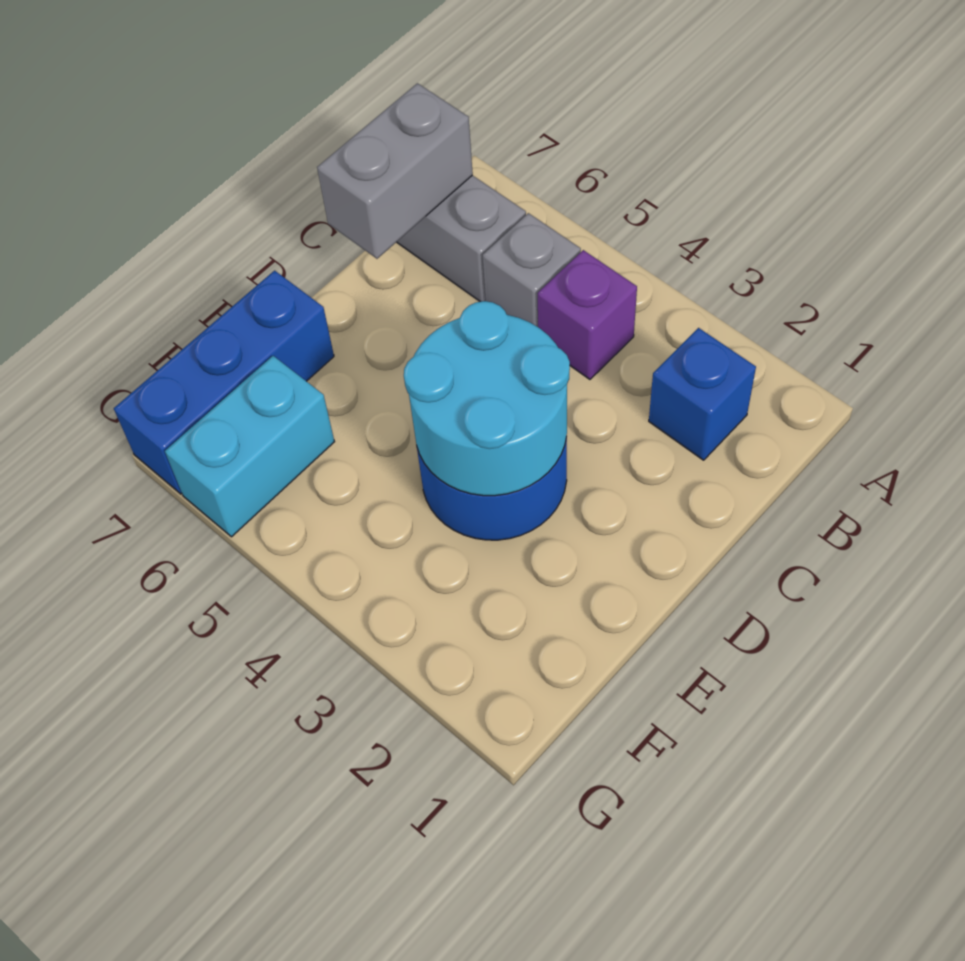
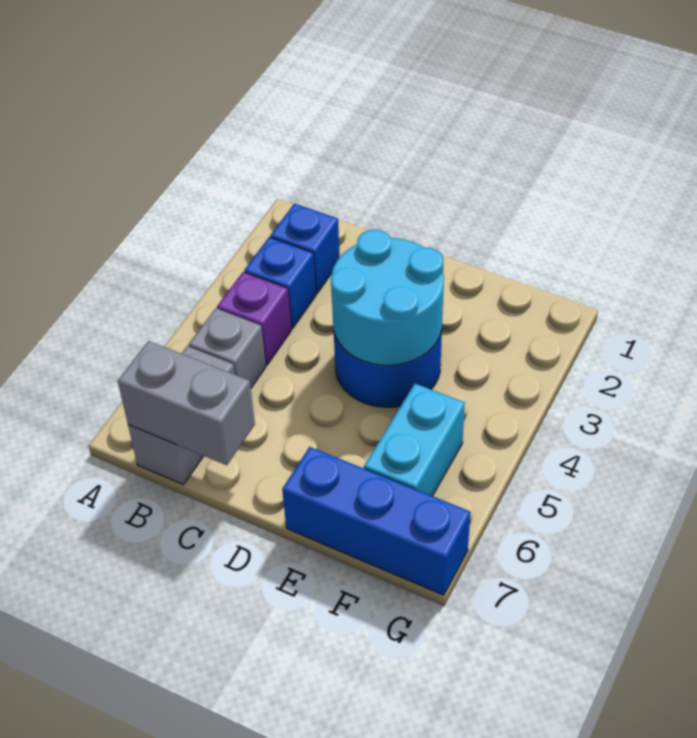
none -> blue brick B3 level 1
cyan brick F6:G6 level 1 -> cyan brick F5:F6 level 1

